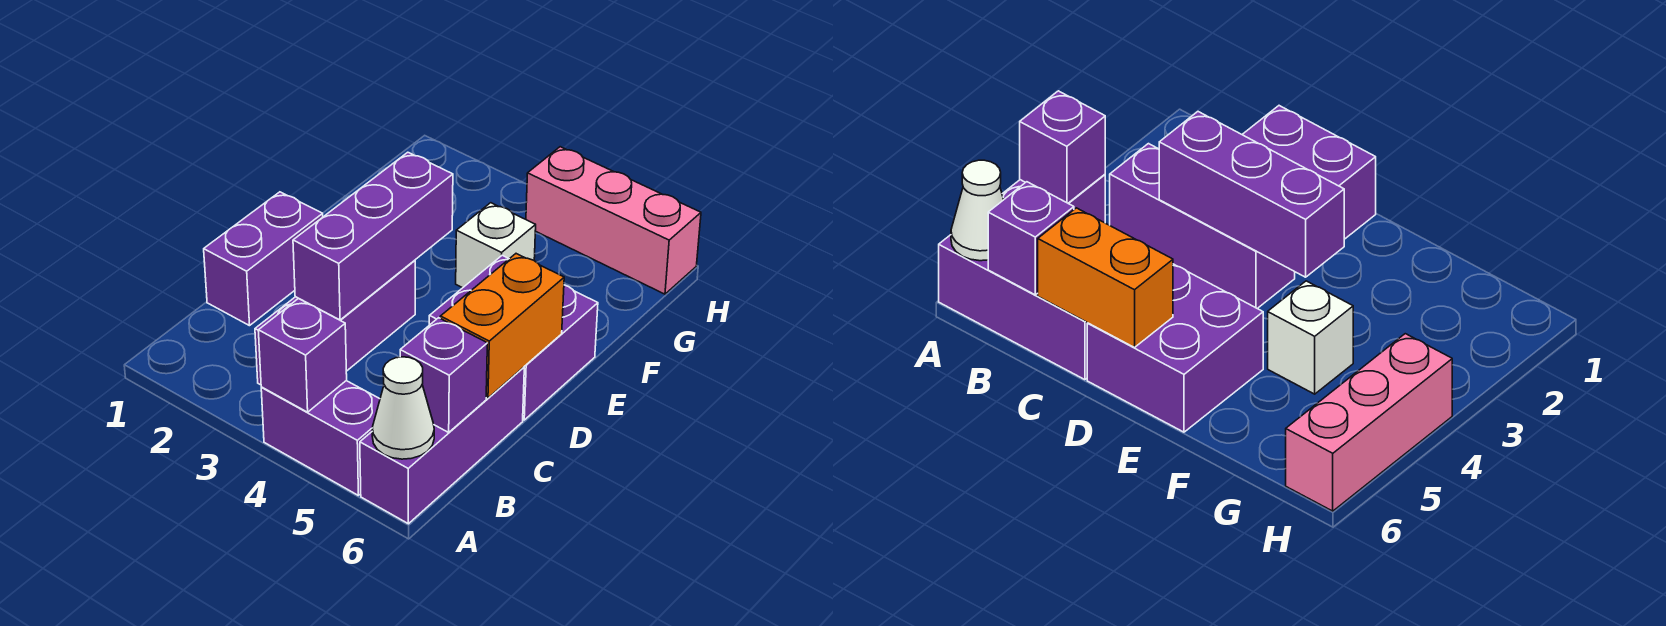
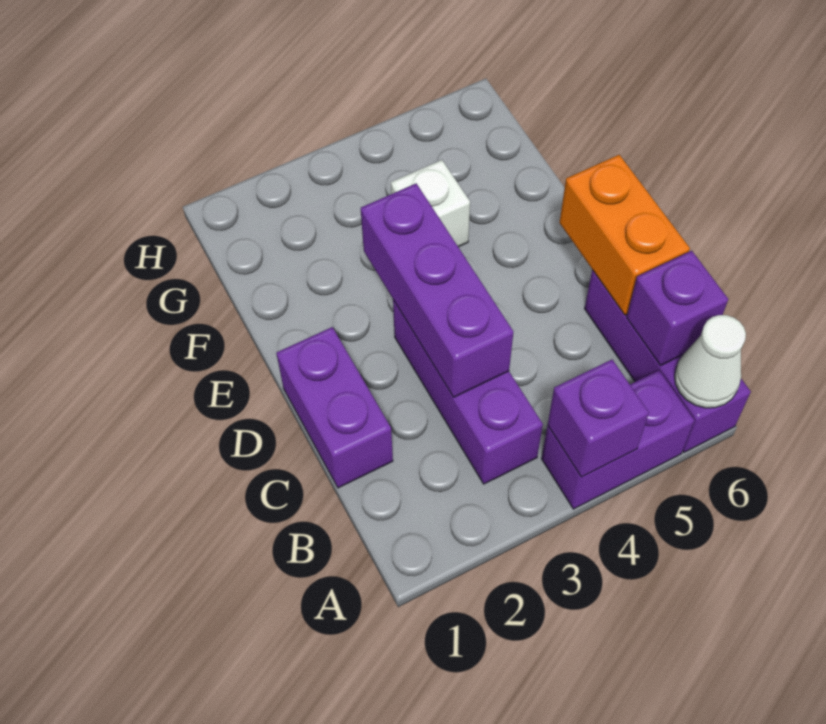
purple brick D5:E6 level 1 -> none
pink brick H4:H6 level 1 -> none

